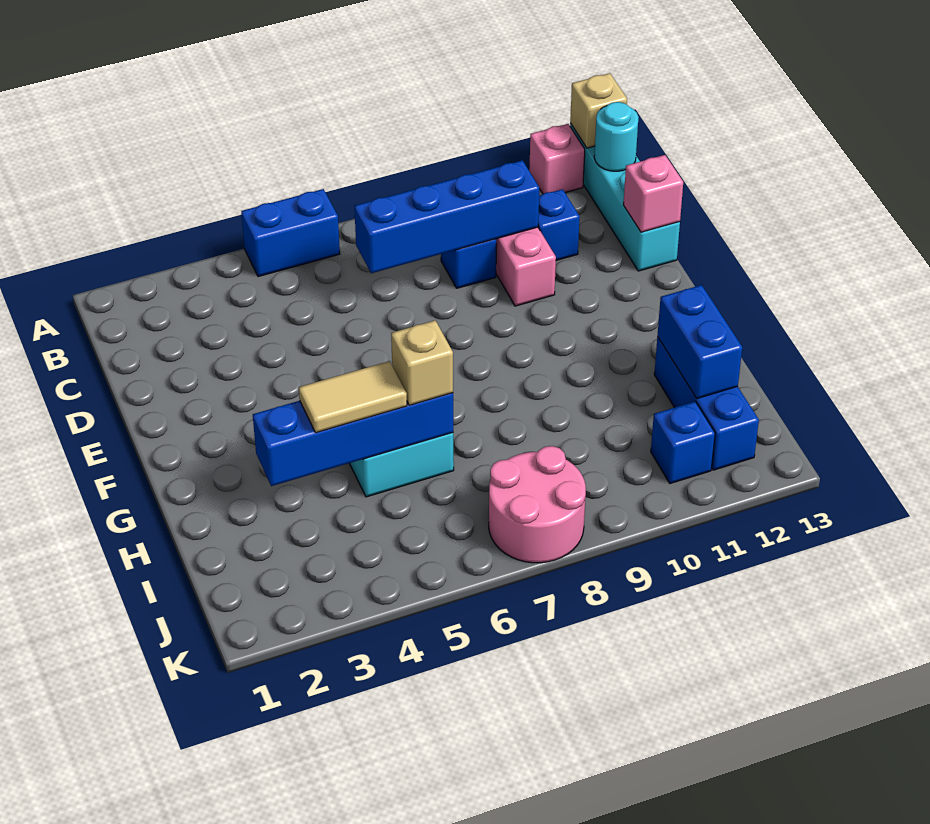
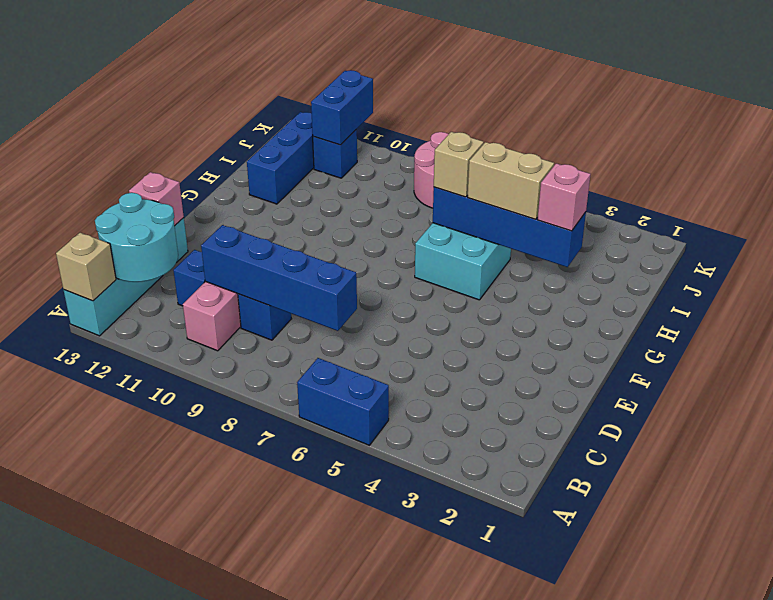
pink brick A12 level 1 -> pink brick H3 level 3
cyan round brick B13 level 2 -> cyan round brick B12:C13 level 2
tan tile H4:H5 level 3 -> tan brick H4:H5 level 3
blue brick H12:I12 level 2 -> blue brick J11:K11 level 2

